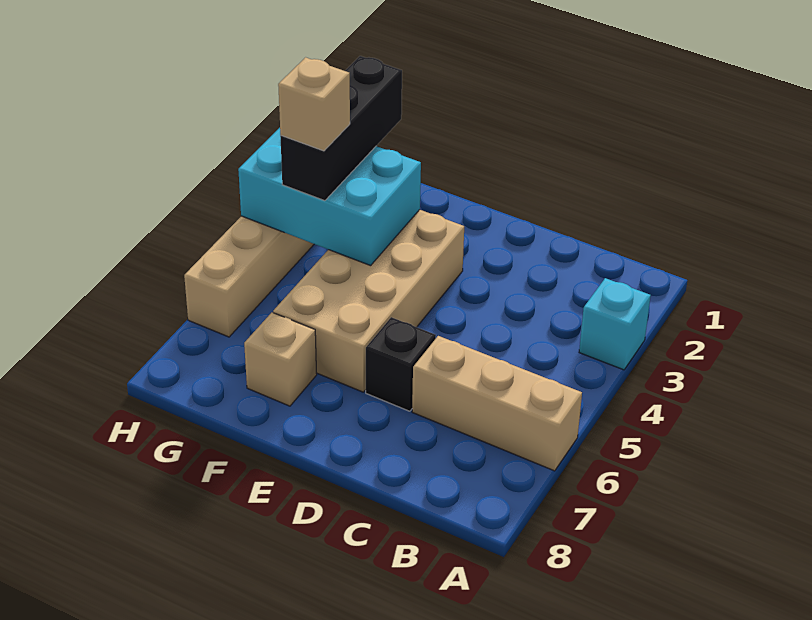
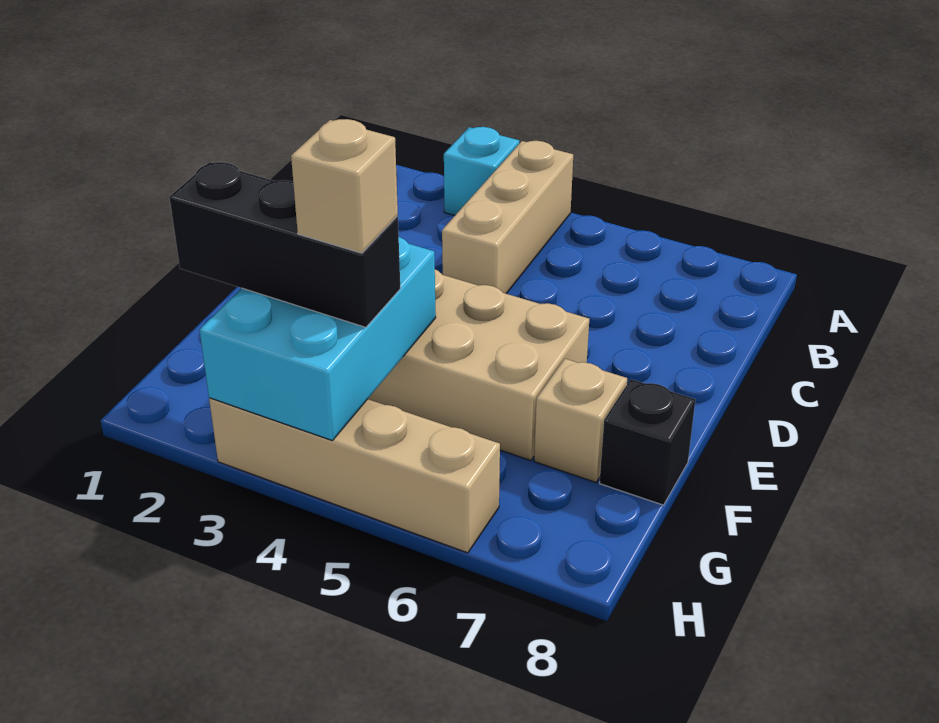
tan brick A6:C6 level 1 -> tan brick A4:C4 level 1
black brick D6 level 1 -> black brick F8 level 1

